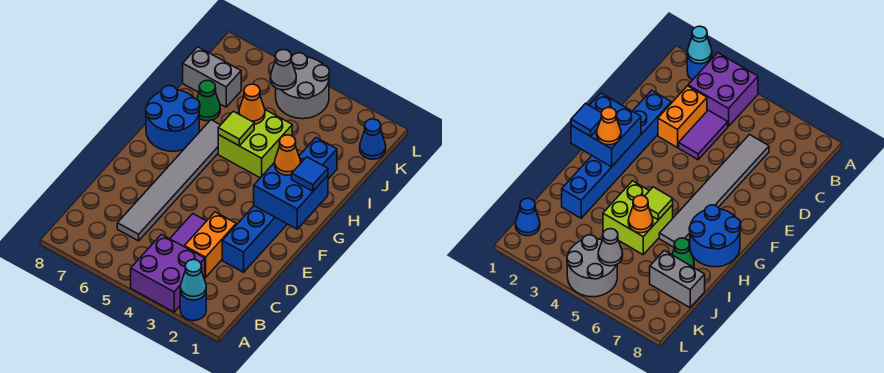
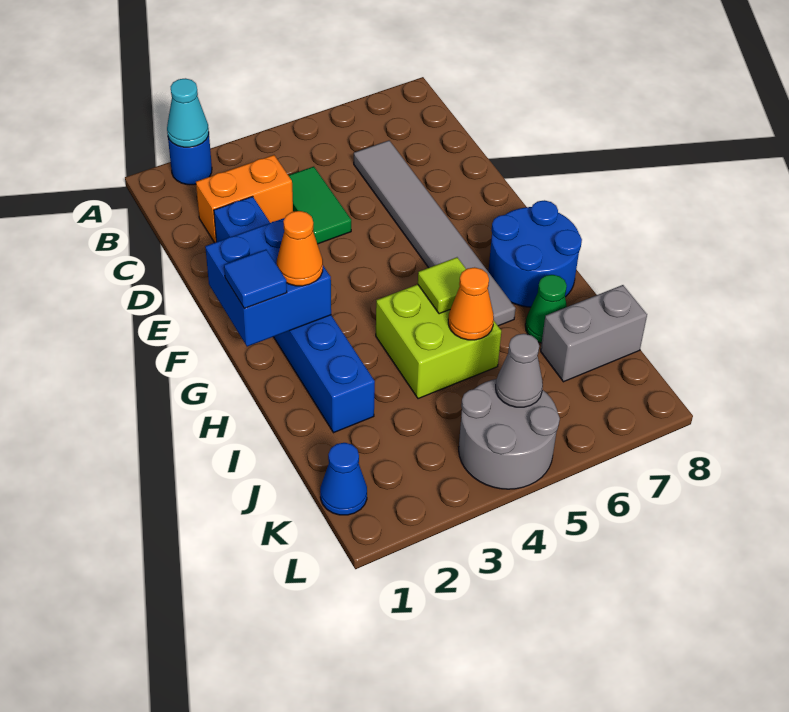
purple brick A3:B4 level 1 -> none
orange brick C3:D3 level 1 -> orange brick C2:C3 level 1
purple tile C4:D4 level 1 -> green tile C4:D4 level 1

